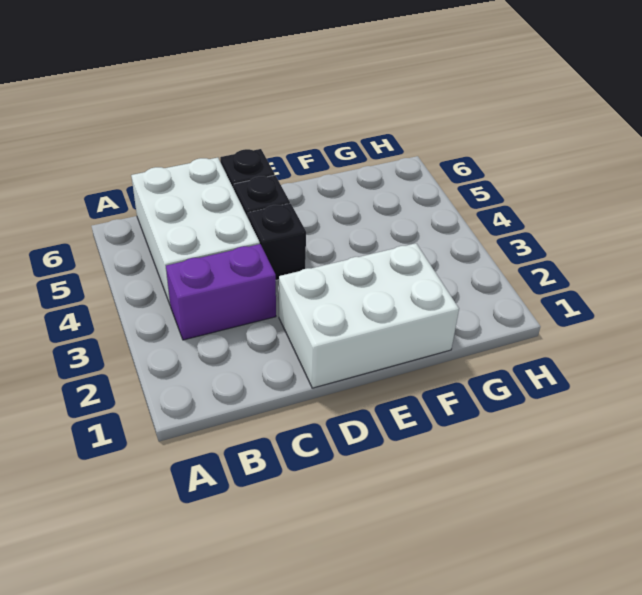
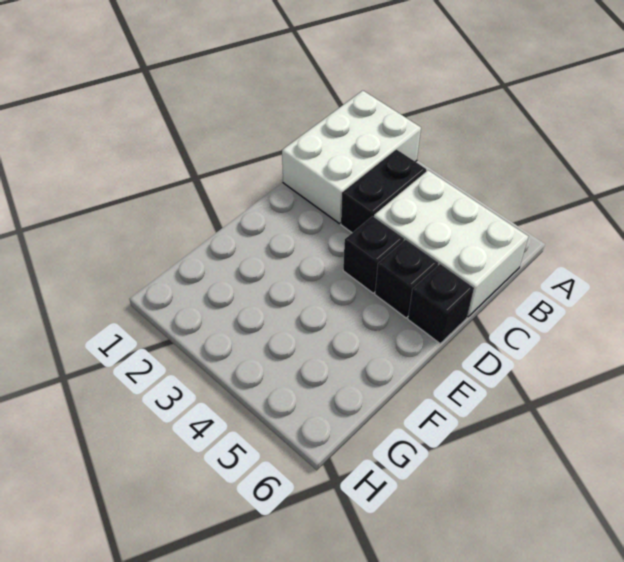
purple brick B3:C3 level 1 -> black brick B3:C3 level 1
white brick D1:F2 level 1 -> white brick A1:C2 level 1

